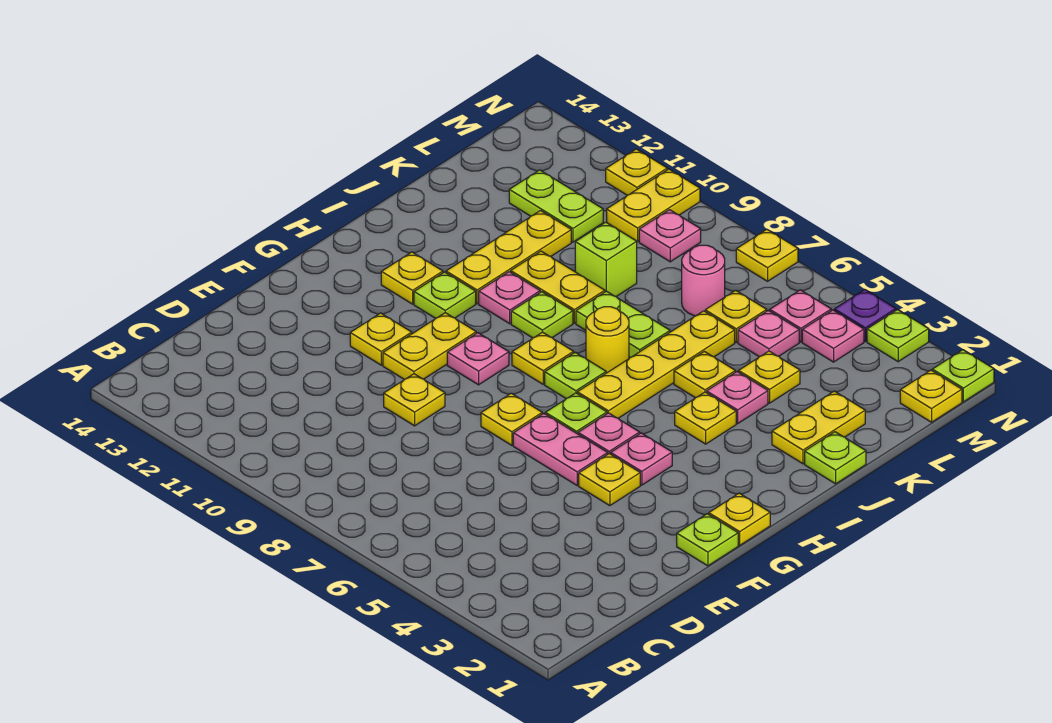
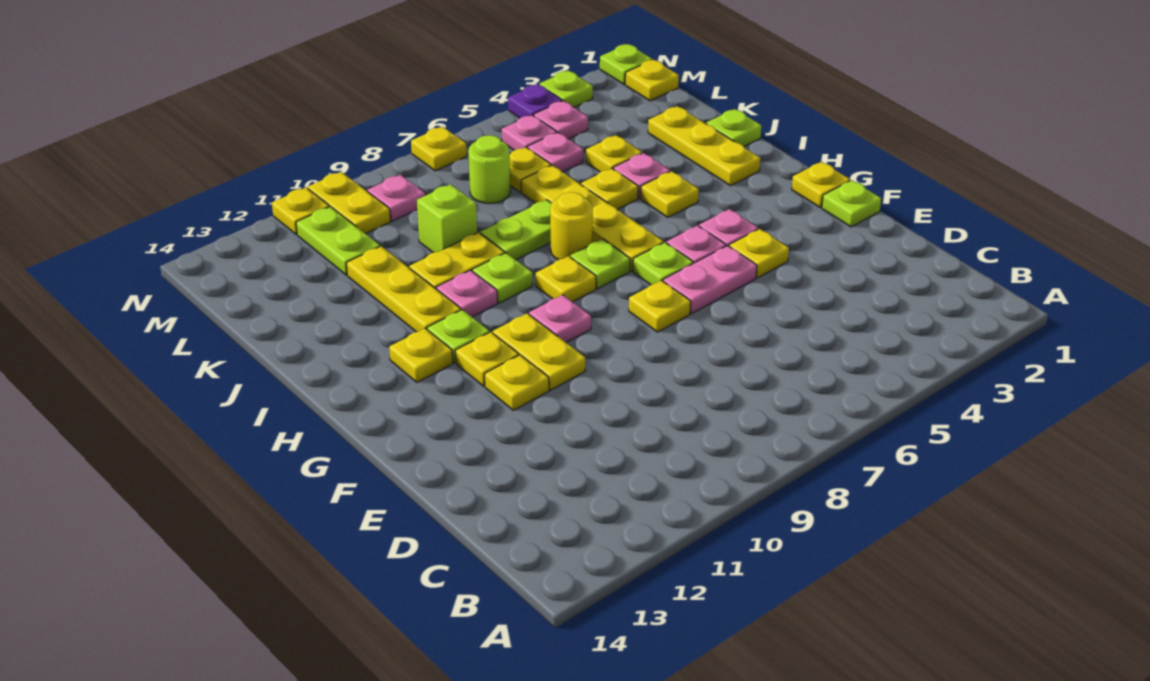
yellow plate E9 level 1 -> yellow plate G11 level 1
yellow plate J2:K2 level 1 -> yellow plate I2:K2 level 1
pink round brick L7 level 1 -> lime round brick L7 level 1
lime plate L11:L12 level 1 -> lime plate L11:M11 level 1

